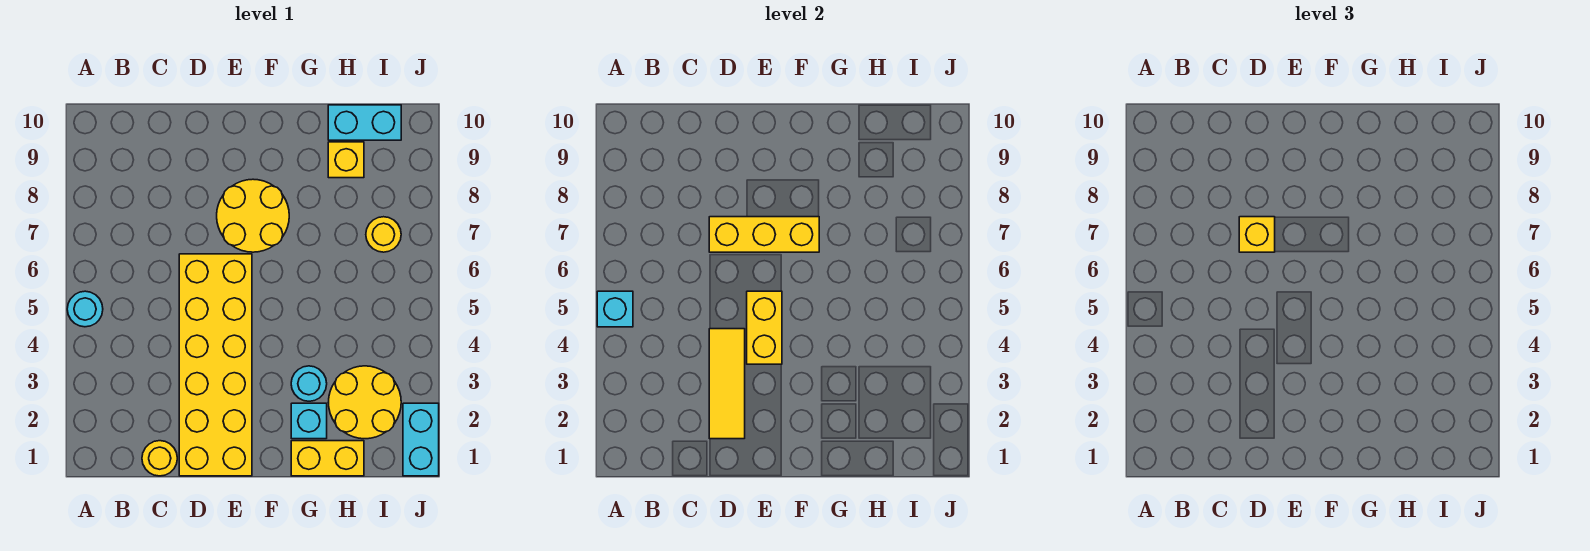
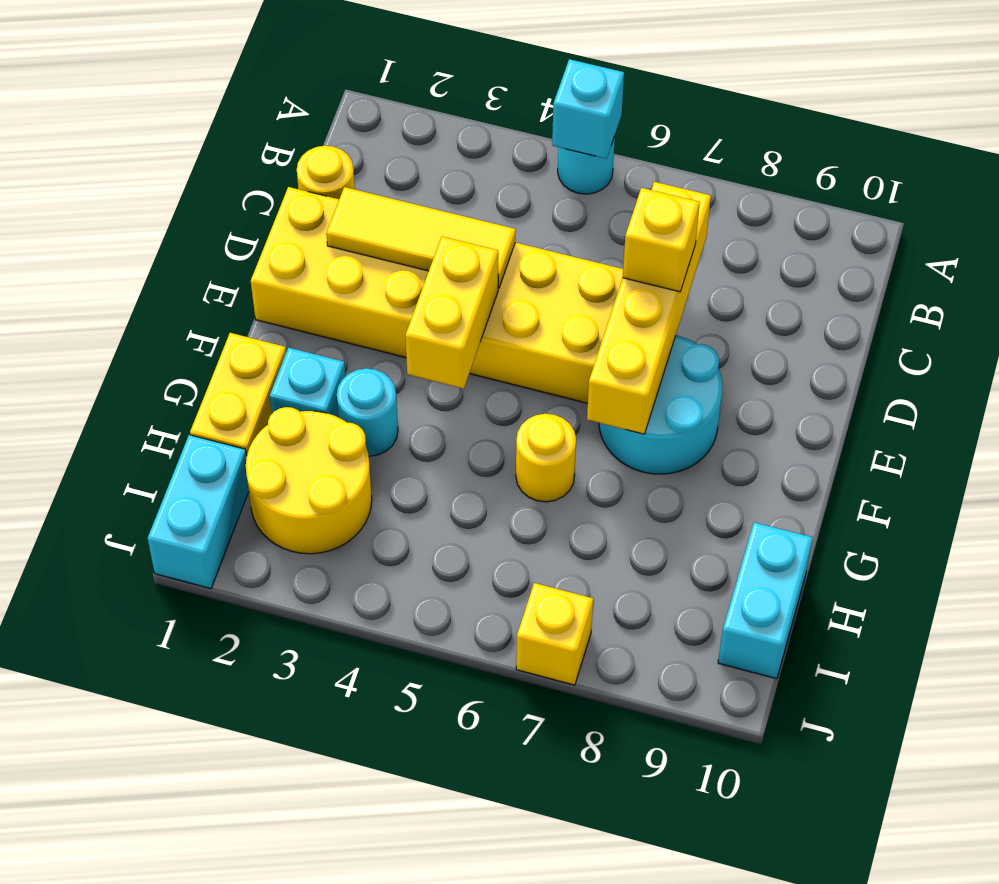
yellow brick D7:F7 level 2 -> yellow brick C7:F7 level 2
yellow brick E4:E5 level 2 -> yellow brick E4:F4 level 2
yellow round brick E7:F8 level 1 -> cyan round brick E7:F8 level 1
yellow brick H9 level 1 -> yellow brick J7 level 1
yellow round brick I7 level 1 -> yellow round brick G6 level 1
cyan brick J1:J2 level 1 -> cyan brick I1:J1 level 1

